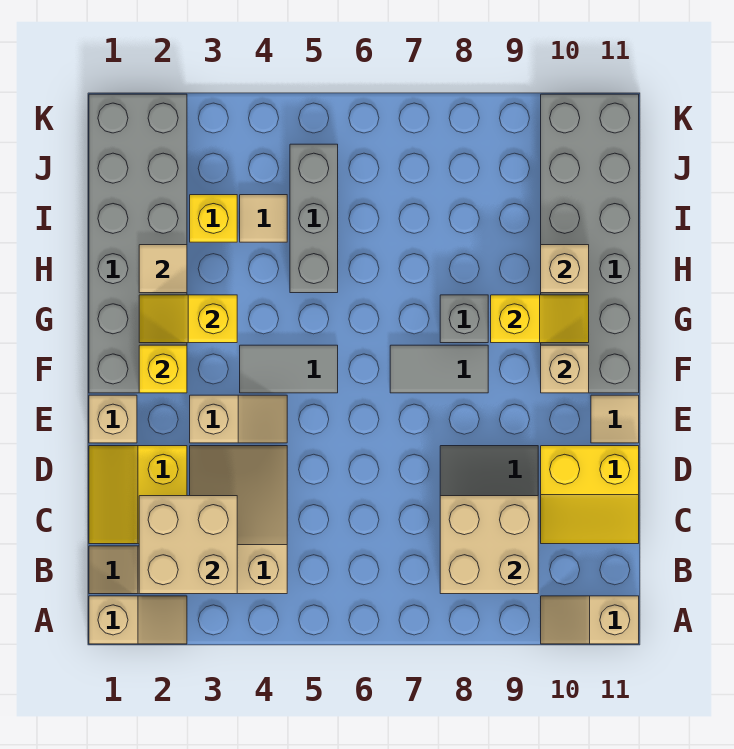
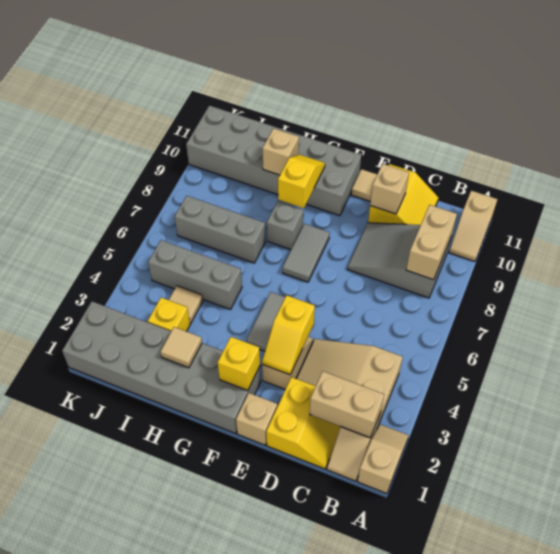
tan brick B2:C3 level 2 -> tan brick B2:C2 level 2
tan brick B8:C9 level 2 -> tan brick B8:B9 level 2
yellow slope C1:D2 level 1 top 2 -> yellow slope C1:D2 level 1 top D
tan brick F10 level 2 -> tan brick D10 level 2
yellow slope G2:G3 level 2 top 3 -> yellow slope E3:E4 level 2 top 4
none -> grey brick H7:J7 level 1

